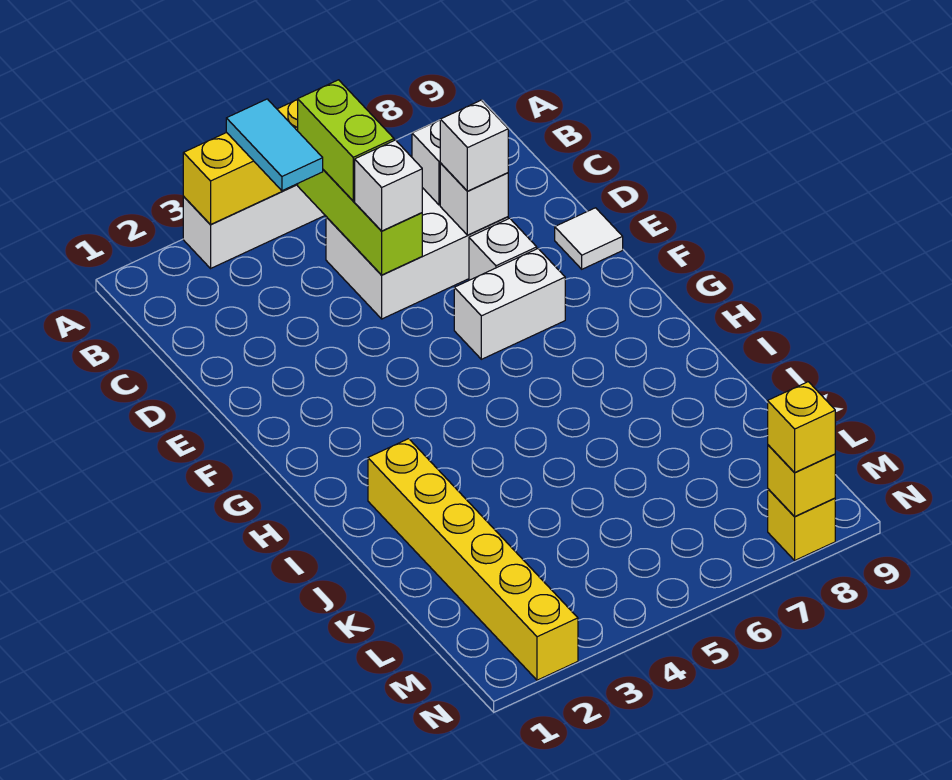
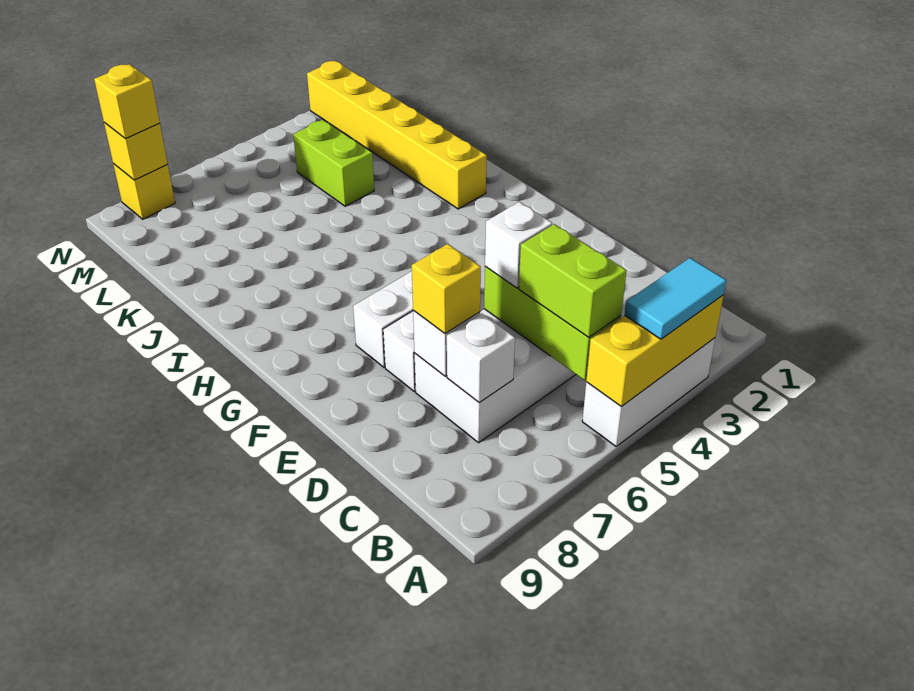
cyan tile A4:B4 level 3 -> cyan tile A3:A4 level 3
white brick D7 level 3 -> yellow brick D7 level 3
white tile E9 level 1 -> none
none -> lime brick K4:L4 level 1

